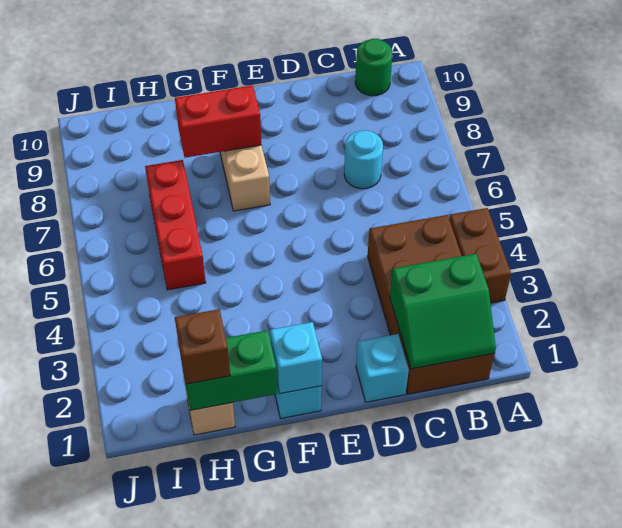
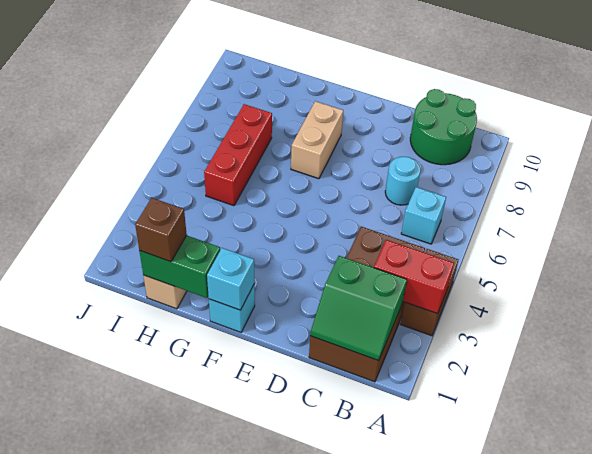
green round brick B10 level 1 -> green round brick B9:C10 level 1
cyan brick D1 level 1 -> cyan brick B6 level 1
red brick F8:G8 level 2 -> red brick A3:B3 level 2

